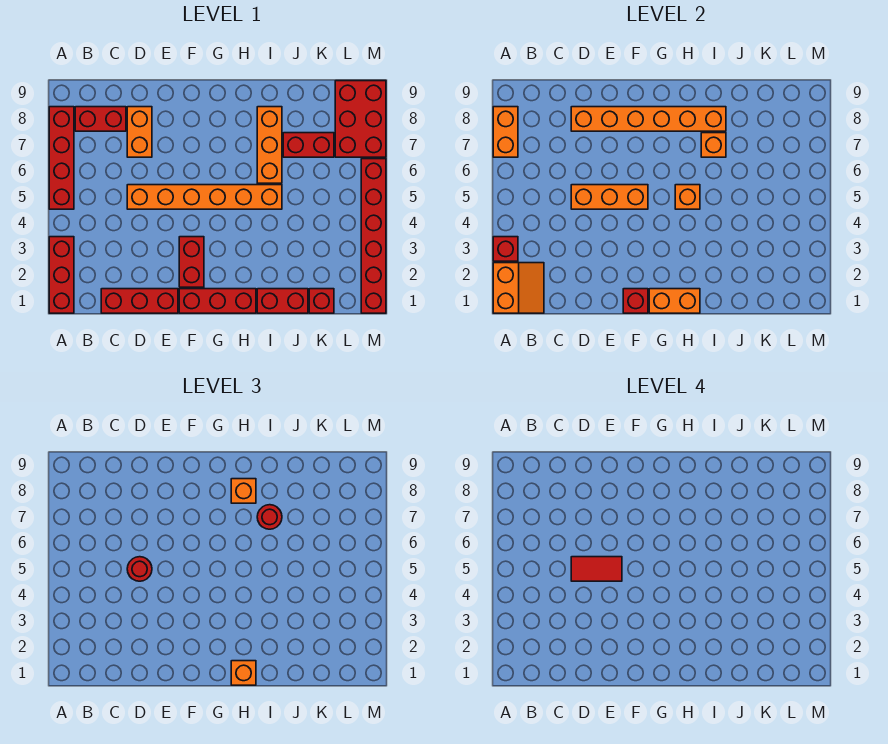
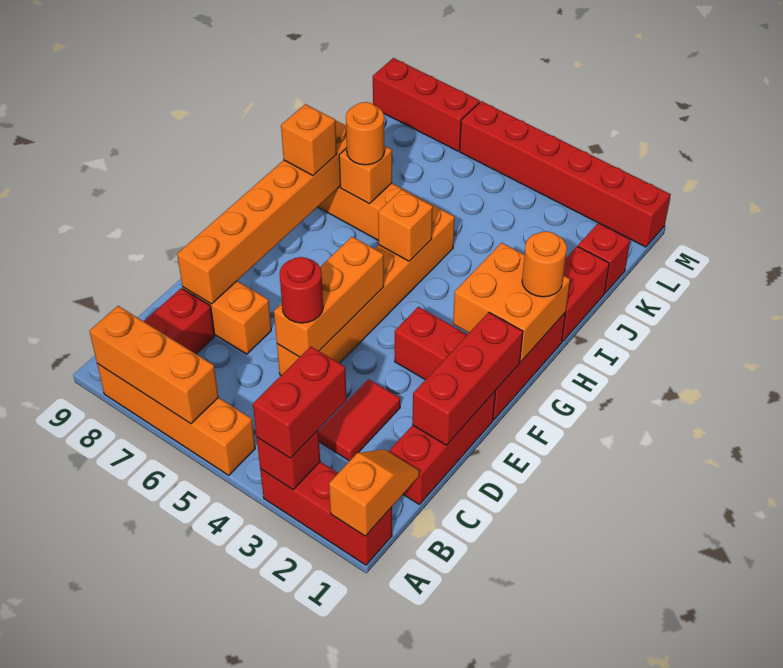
orange slope A1:B2 level 2 top A -> orange slope A1:B1 level 2 top A
red brick A5:A8 level 1 -> orange brick A5:A8 level 1
orange brick A7:A8 level 2 -> orange brick A6:A8 level 2
red tile D5:E5 level 4 -> red tile C3:D3 level 1
red brick F1 level 2 -> red brick D1:F1 level 2
orange brick G1:H1 level 2 -> orange brick G1:H2 level 2
orange brick H1 level 3 -> orange round brick H1 level 3
red round brick I7 level 3 -> orange round brick I7 level 3
red brick J7:K7 level 1 -> red brick A3:B3 level 3
red brick L7:M9 level 1 -> red brick M7:M9 level 1

